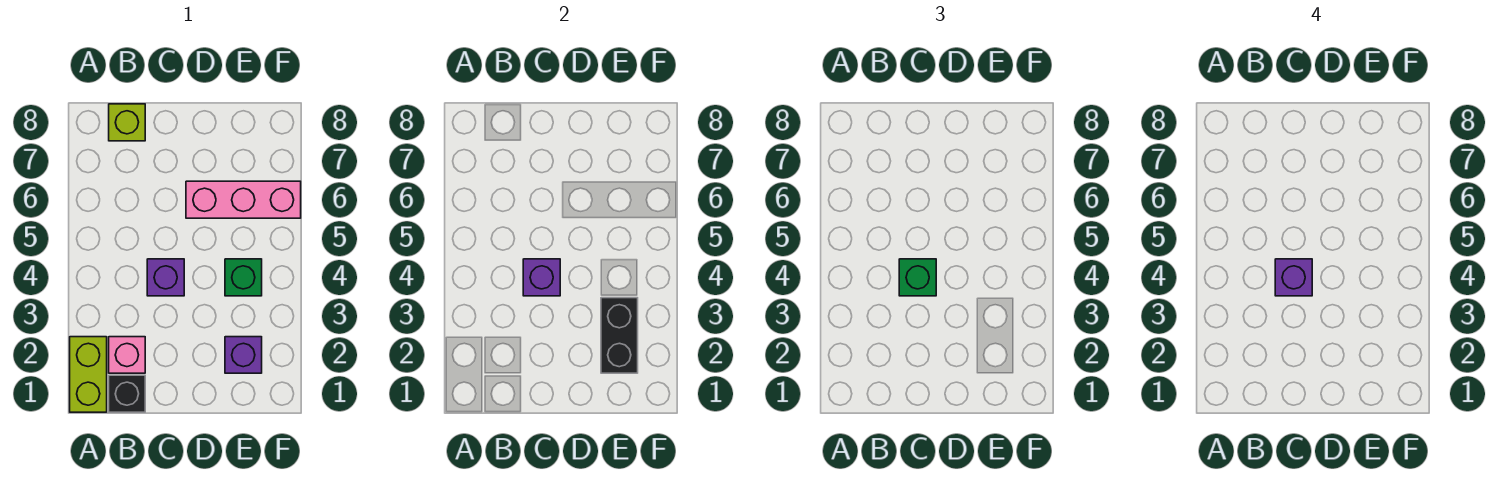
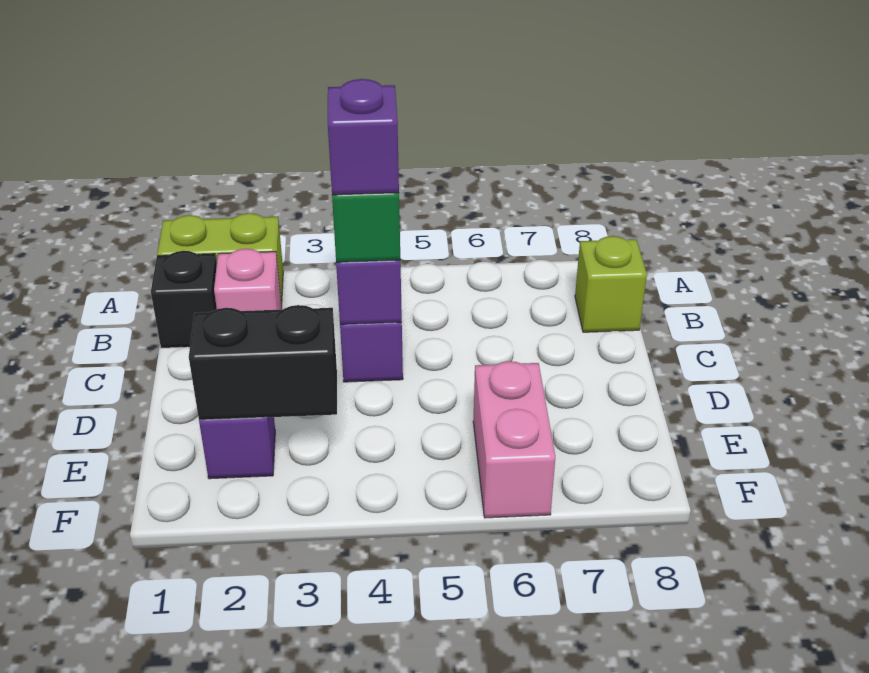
pink brick D6:F6 level 1 -> pink brick E6:F6 level 1
green brick E4 level 1 -> none

